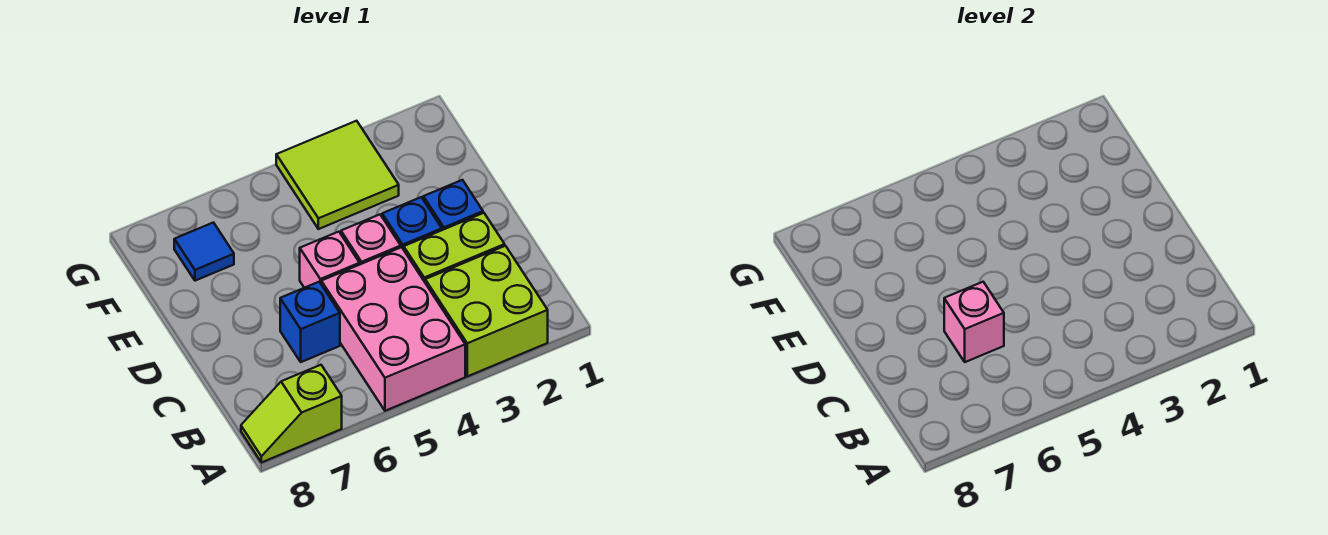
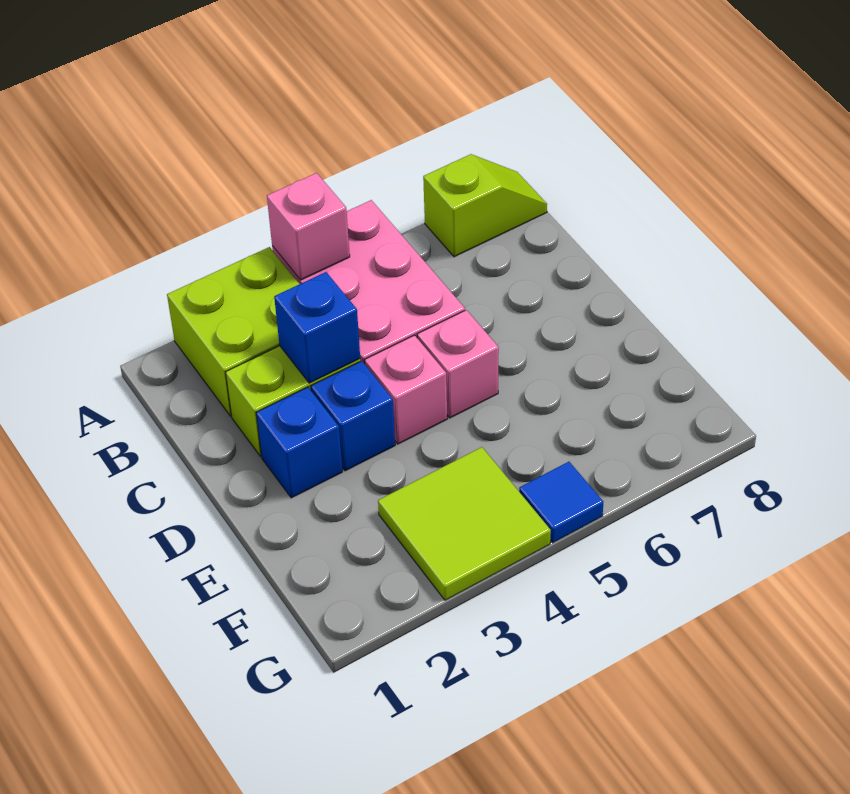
blue brick C6 level 1 -> blue brick C3 level 2
pink brick C6 level 2 -> pink brick A4 level 2
blue tile F7 level 1 -> blue tile G5 level 1

